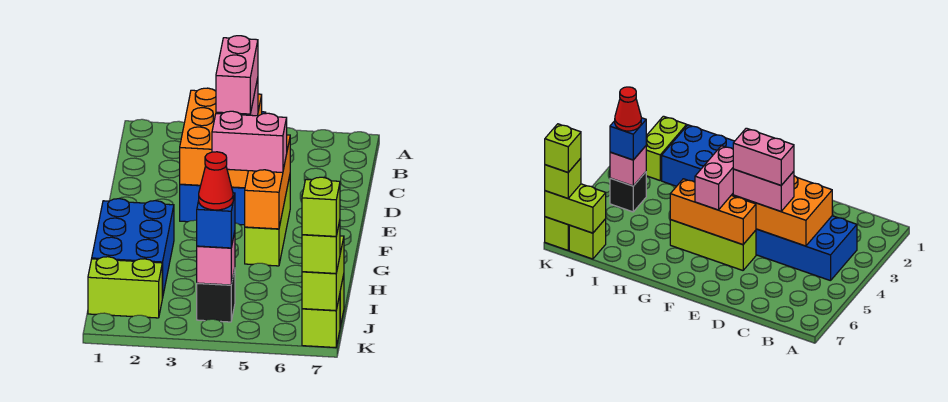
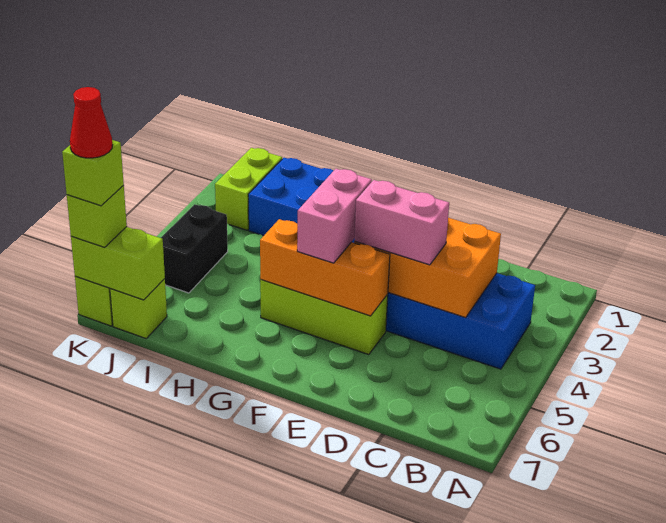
pink brick D4:E4 level 4 -> none
black brick J4 level 1 -> black brick J4:J5 level 1
pink brick J4 level 2 -> none
blue brick J4 level 3 -> none
red cone J4 level 4 -> red cone K7 level 5

